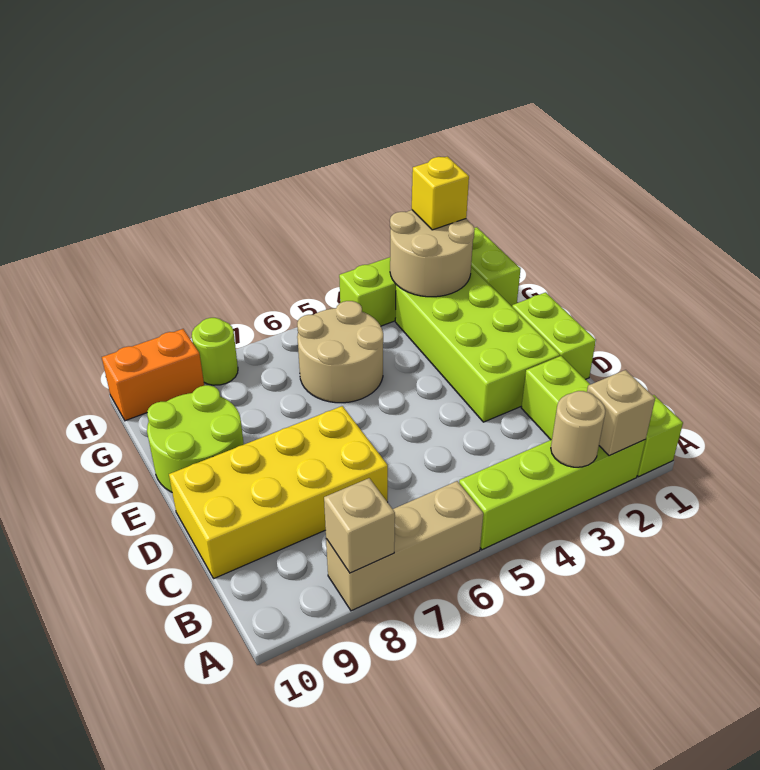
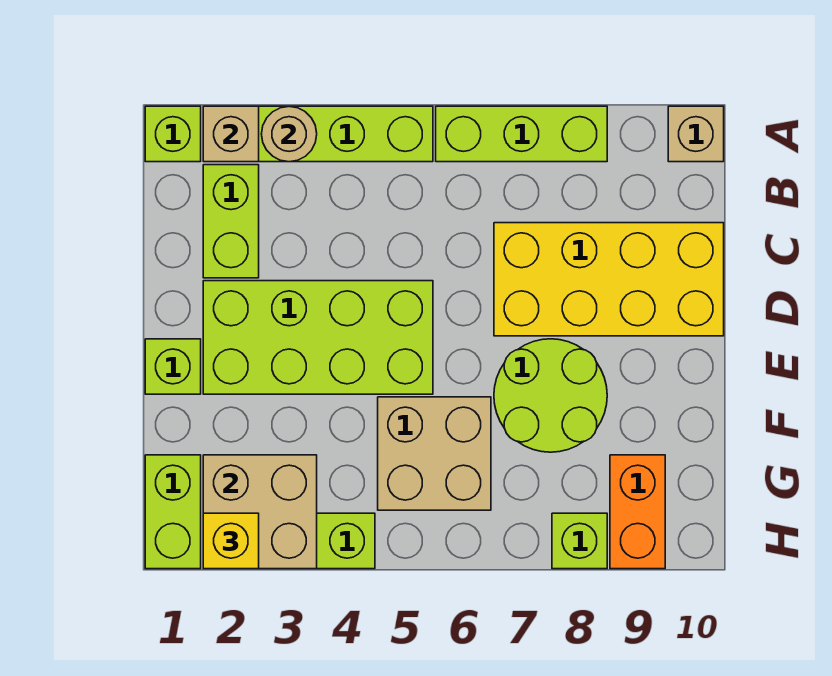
tan brick A6:A8 level 1 -> lime brick A6:A8 level 1
tan brick A8 level 2 -> tan brick A10 level 1
lime brick D1:E1 level 1 -> lime brick E1 level 1
lime brick D2:G3 level 1 -> lime brick D2:E5 level 1
lime round brick E9:F10 level 1 -> lime round brick E7:F8 level 1
tan round brick F5:G6 level 1 -> tan brick F5:G6 level 1
tan round brick G2:H3 level 2 -> tan brick G2:H3 level 2
lime round brick H8 level 1 -> lime brick H8 level 1
orange brick H9:H10 level 1 -> orange brick G9:H9 level 1

